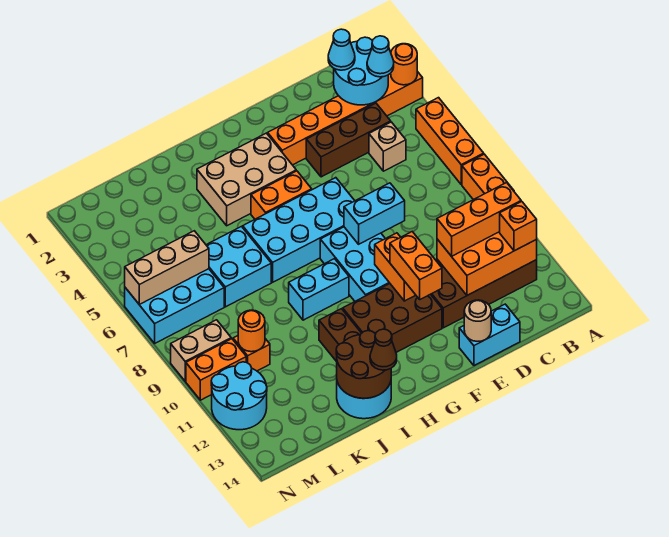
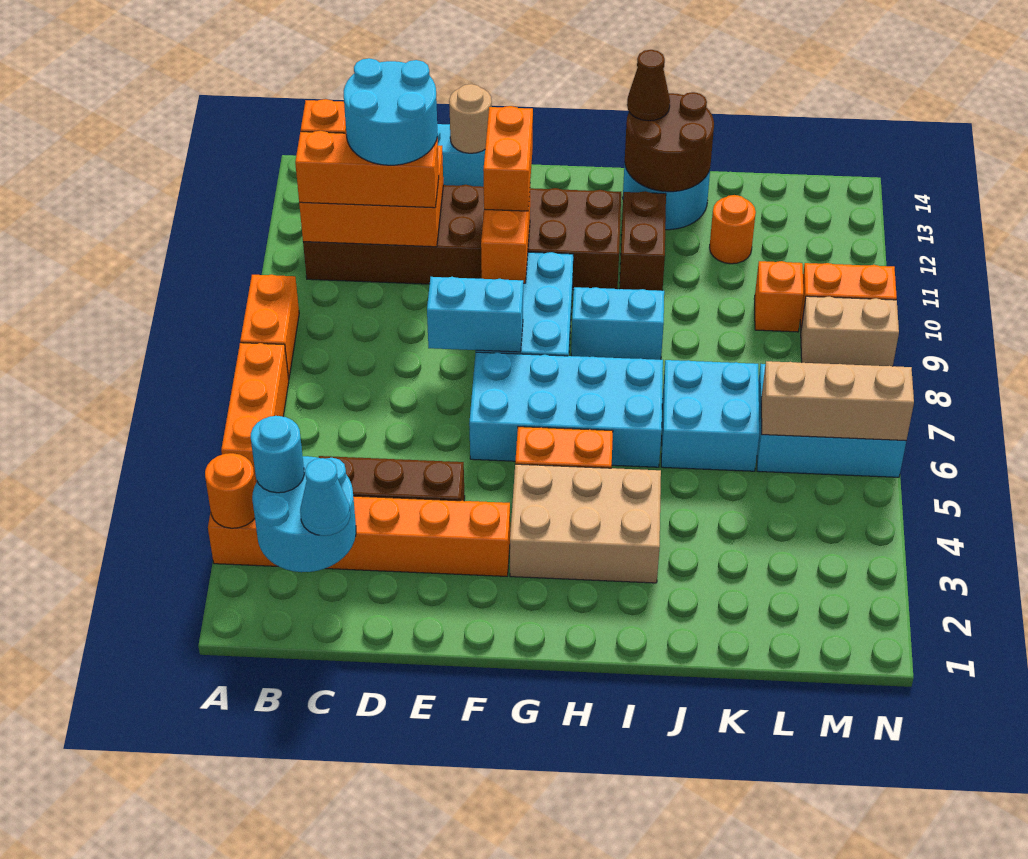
cyan cone B3 level 3 -> cyan round brick B3 level 3
tan brick C5 level 1 -> none
orange round brick L10 level 2 -> orange round brick K12 level 1
cyan round brick M11:N12 level 1 -> cyan round brick C11:D12 level 4

